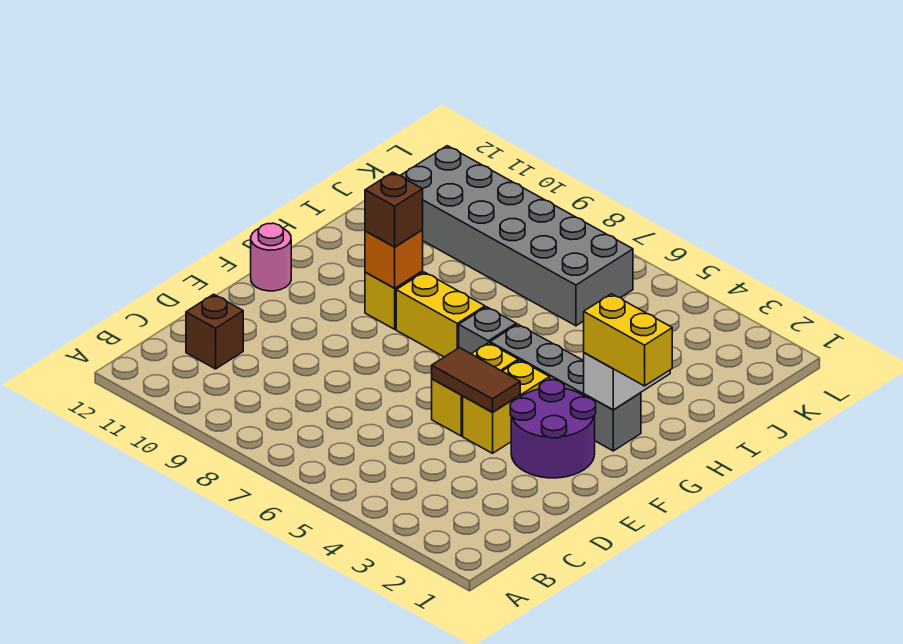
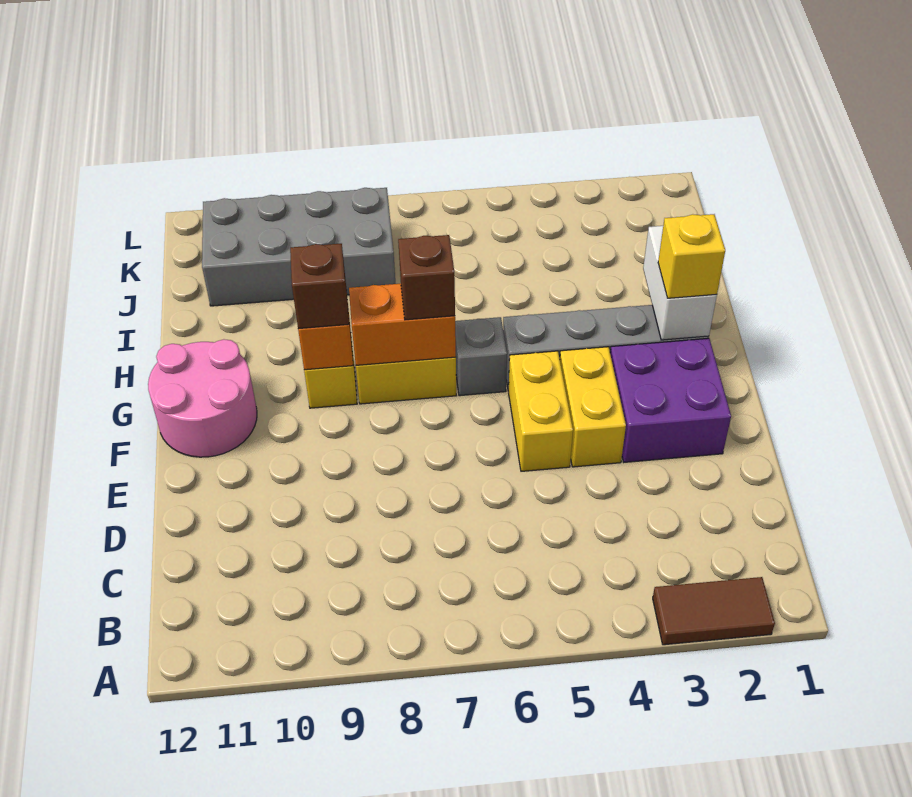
brown brick C11 level 1 -> brown brick G7 level 3
purple round brick E2:F3 level 1 -> purple brick E2:F3 level 1
brown tile E4:E5 level 2 -> brown tile A2:A3 level 1
pink round brick F12 level 1 -> pink round brick F11:G12 level 1
yellow brick G1:G2 level 3 -> yellow brick G2 level 3
none -> orange brick G7:G8 level 2
grey brick J6:K11 level 1 -> grey brick J8:K11 level 1

